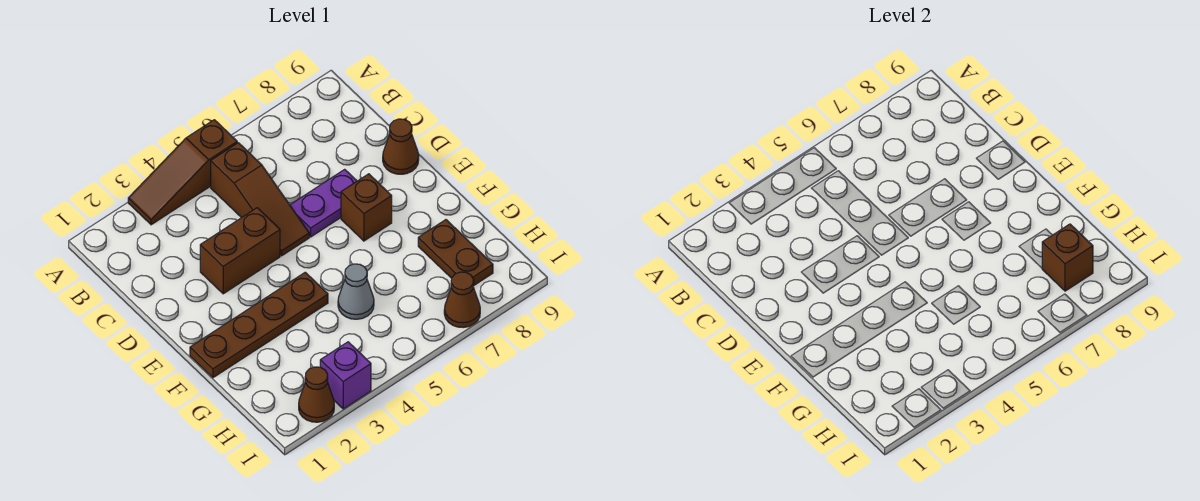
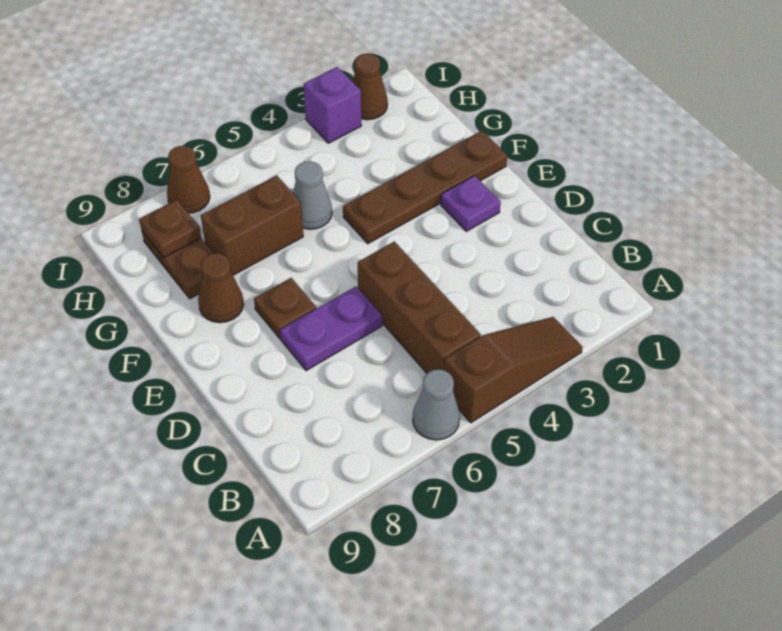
none -> grey cone A6 level 1
brown slope B5:D5 level 1 top B -> brown brick B5:D5 level 1
brown brick D3:D4 level 1 -> brown brick G6:G7 level 1
brown cone D9 level 1 -> brown cone F8 level 1
none -> purple plate E2 level 1
brown brick E7 level 1 -> brown plate E7 level 1
brown brick H8 level 2 -> brown plate H8 level 2

